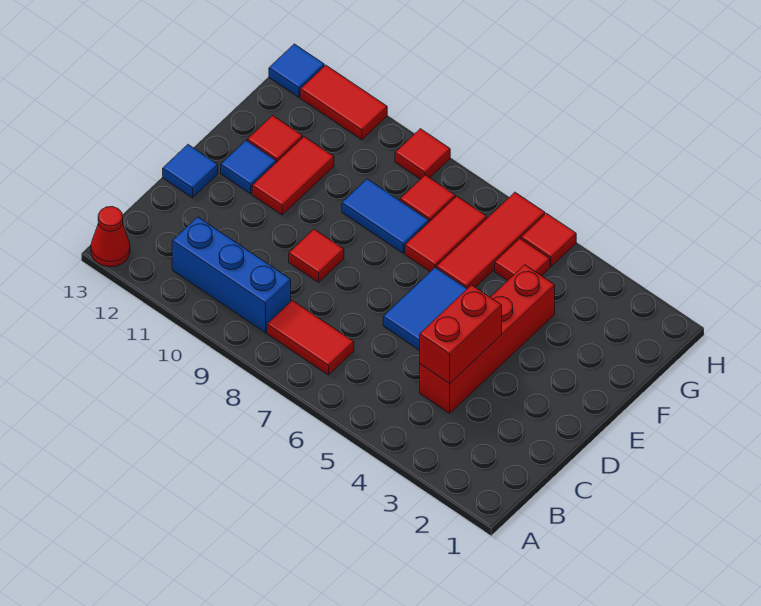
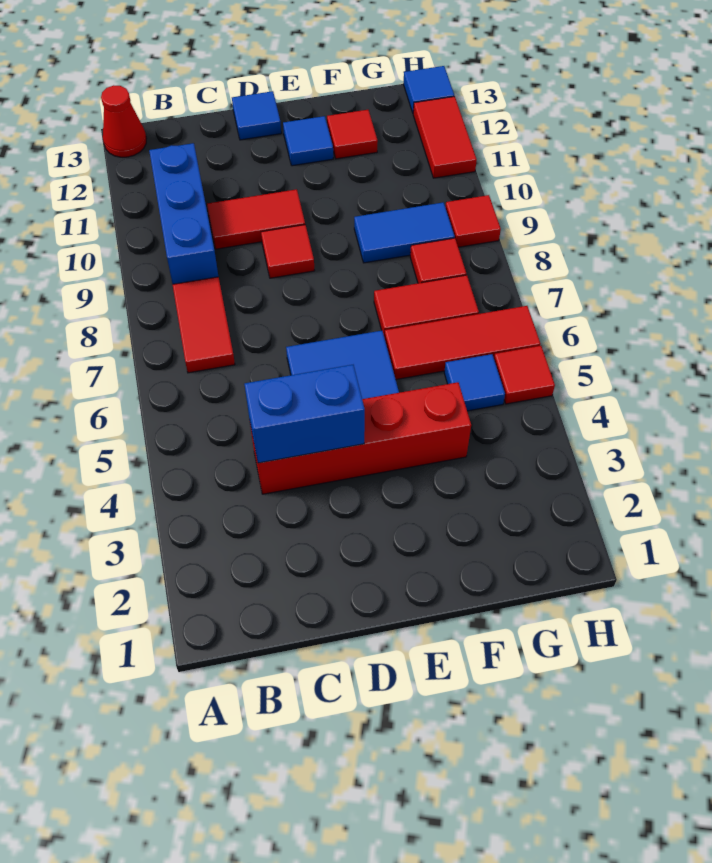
red brick C4:D4 level 2 -> blue brick C4:D4 level 2
red tile E11:F11 level 1 -> red tile C10:D10 level 1
blue tile F8:F9 level 1 -> blue tile F9:G9 level 1
red tile G5 level 1 -> blue tile G5 level 1

